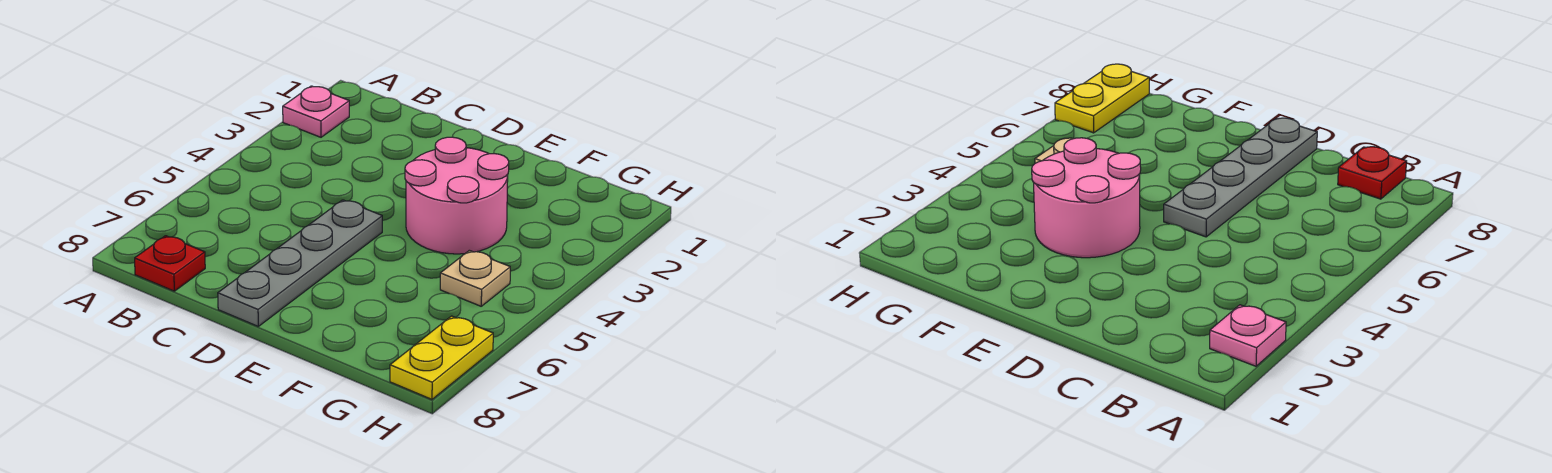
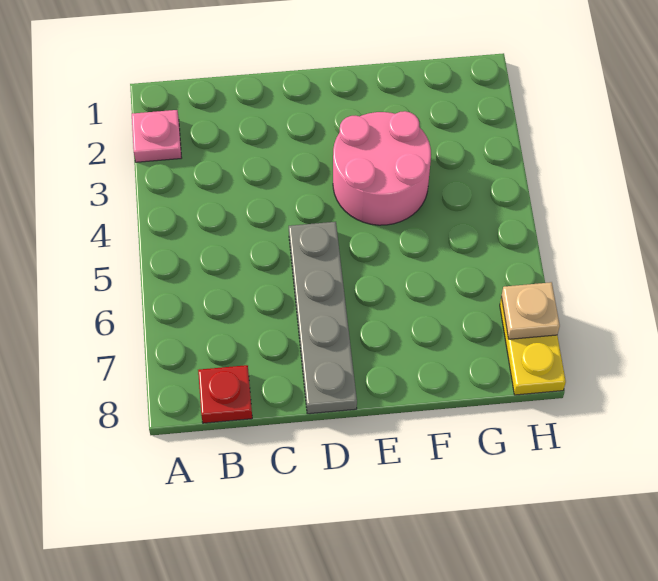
tan plate G5 level 1 -> tan plate H7 level 2

